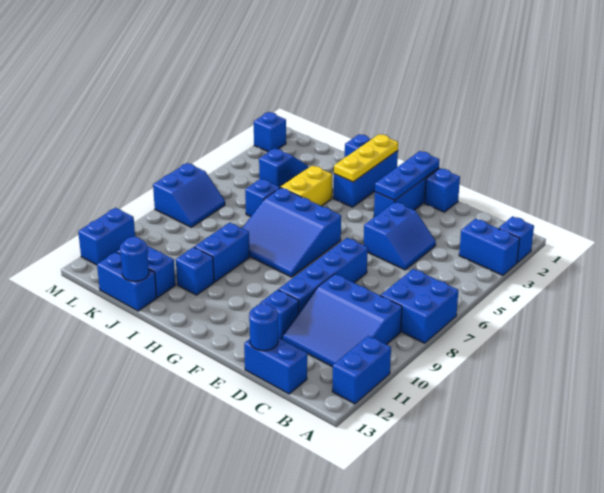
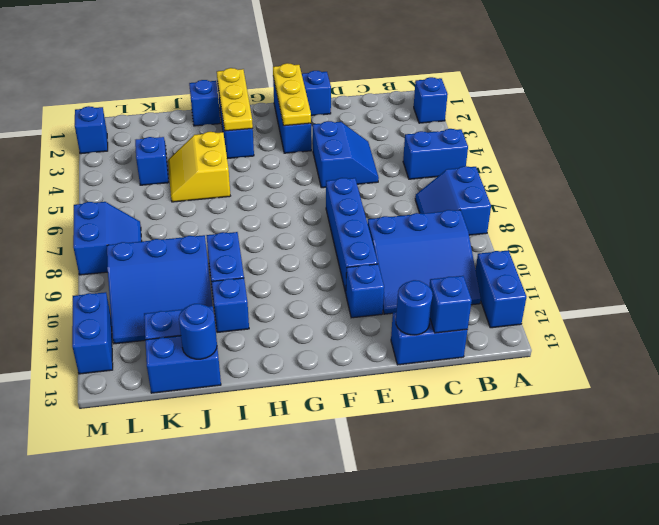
blue brick A3:B3 level 1 -> blue brick A5:B5 level 1
blue brick A7:B8 level 1 -> blue slope A7:B8 level 1 top A
blue plate F1:F3 level 2 -> yellow plate F1:F3 level 2
blue slope G6:I8 level 1 top 6 -> blue slope J9:L11 level 1 top 9
blue brick J6 level 1 -> blue brick C13 level 2

